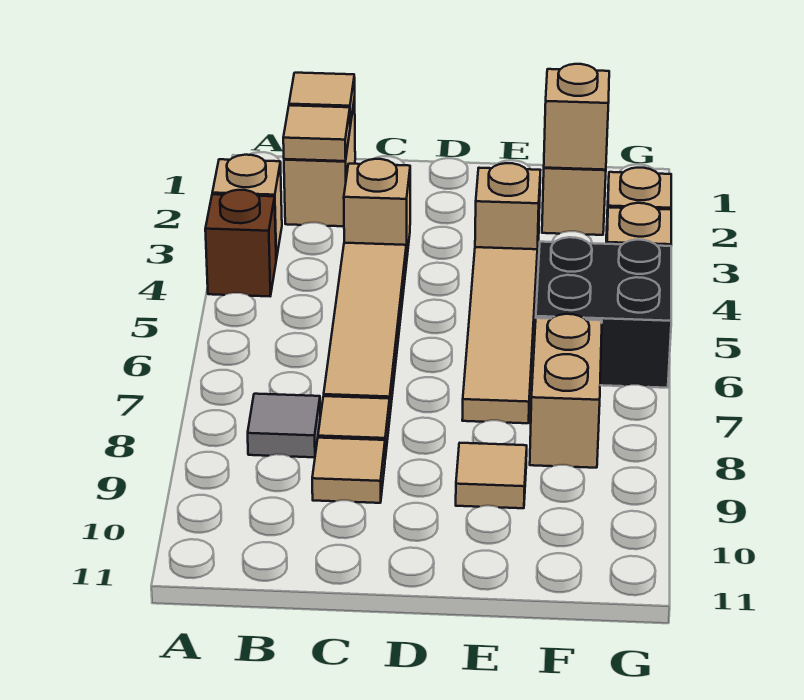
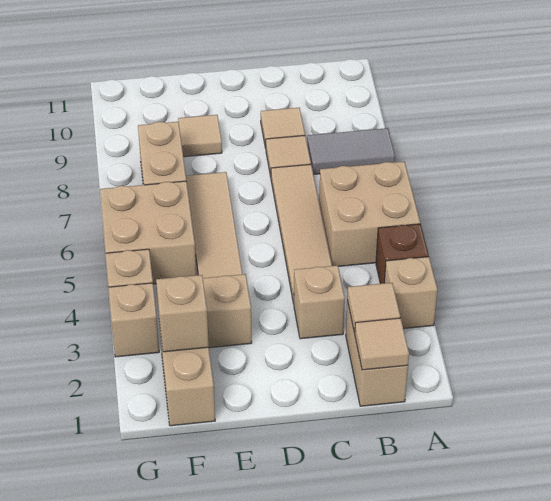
none -> tan brick A5:B6 level 1
grey tile B8 level 1 -> grey tile A8:B8 level 1
black brick F5:G6 level 1 -> tan brick F5:G6 level 1

